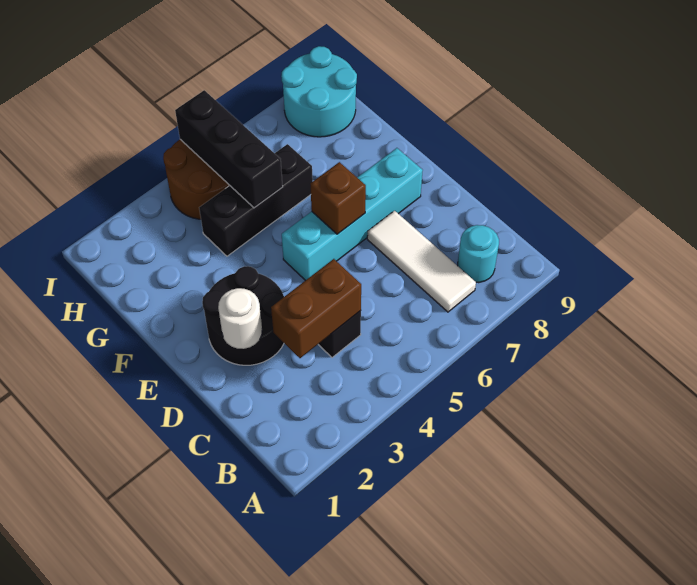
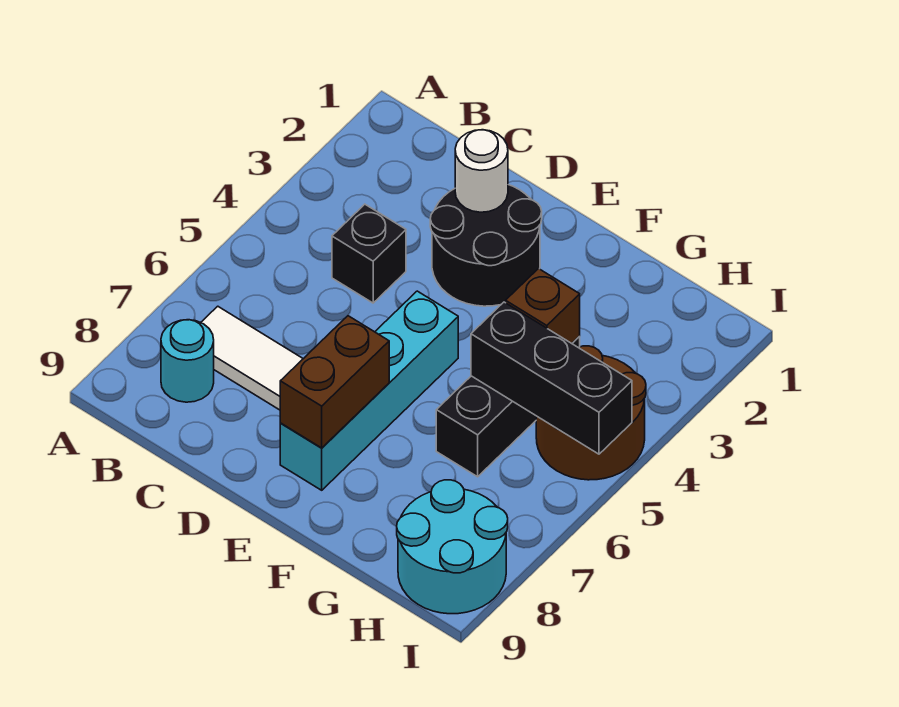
brown brick C3:C4 level 2 -> brown brick E7:E8 level 2
brown brick E6 level 2 -> brown brick G4 level 2

